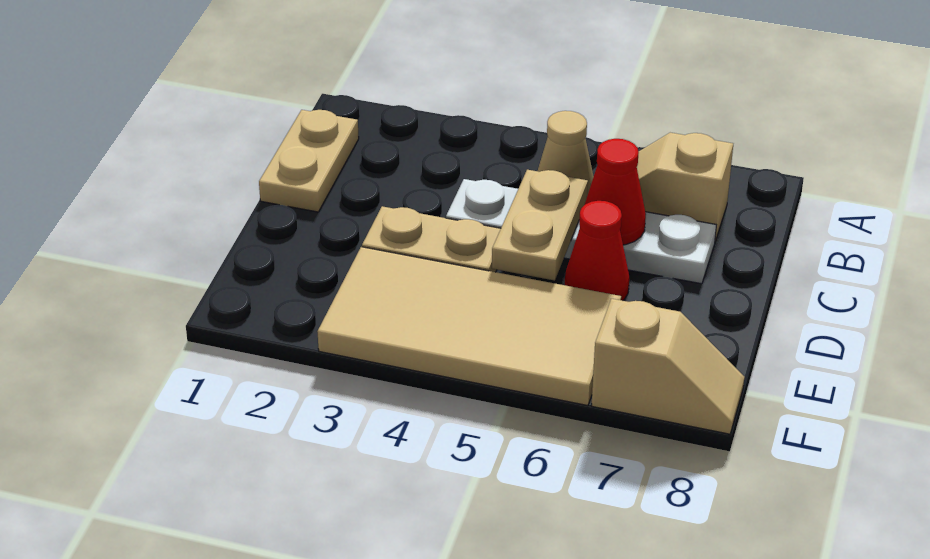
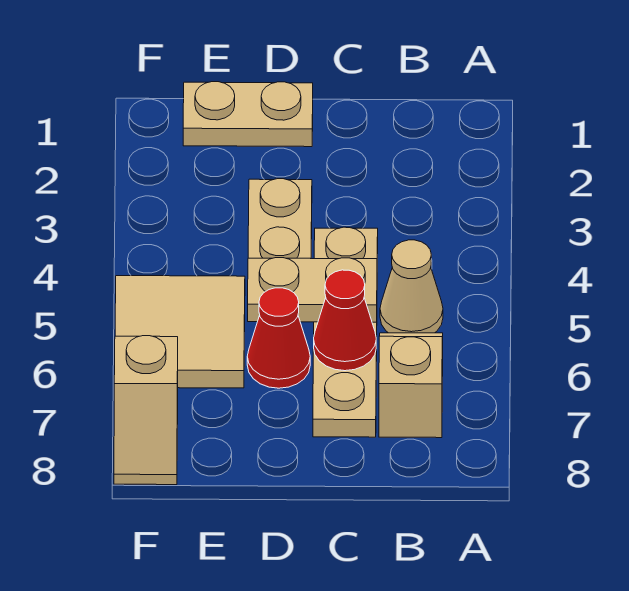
tan plate B1:C1 level 1 -> tan plate D1:E1 level 1
white plate C4:C7 level 1 -> tan plate C4:C7 level 1
tan tile E3:F6 level 1 -> tan tile E5:F6 level 1

